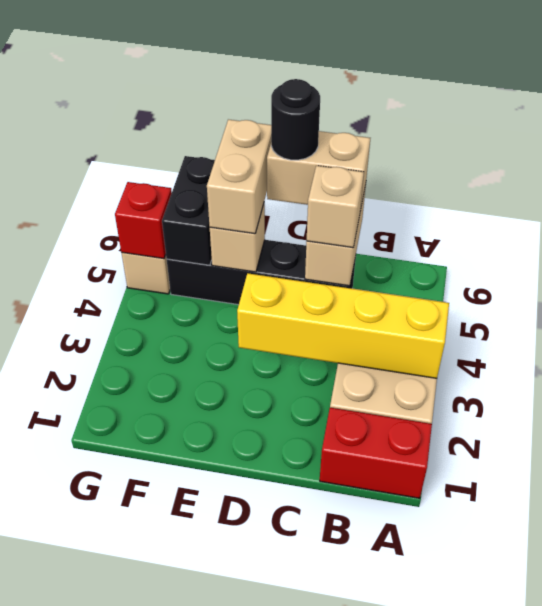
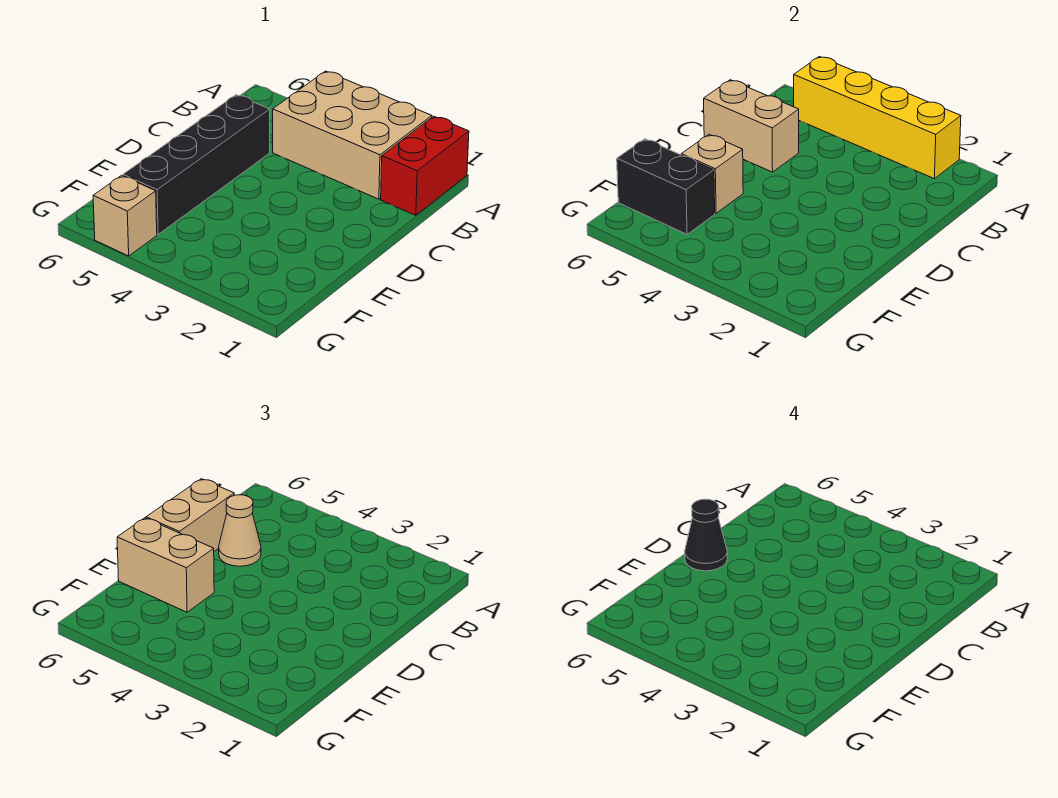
yellow brick A3:D3 level 2 -> yellow brick A2:A5 level 2
tan brick C5 level 3 -> tan cone C5 level 3
black round brick D6 level 4 -> black cone D6 level 4
red brick G5 level 2 -> none

